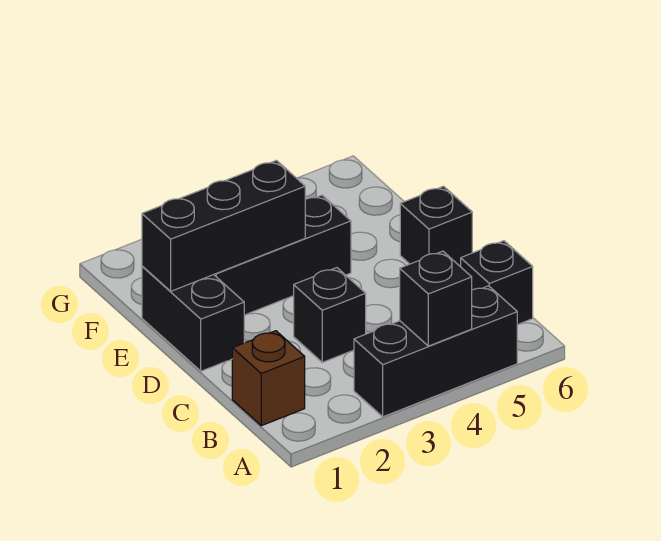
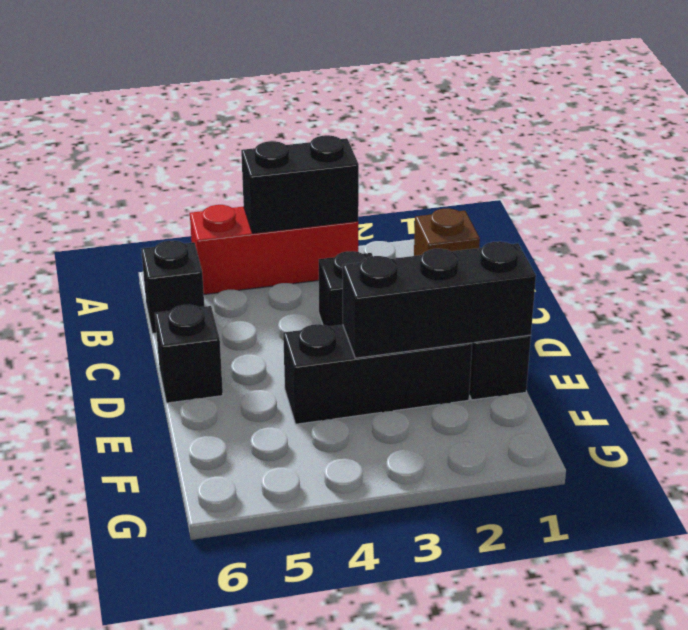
black brick A3:A5 level 1 -> red brick A3:A5 level 1
black brick A4 level 2 -> black brick A3:A4 level 2

